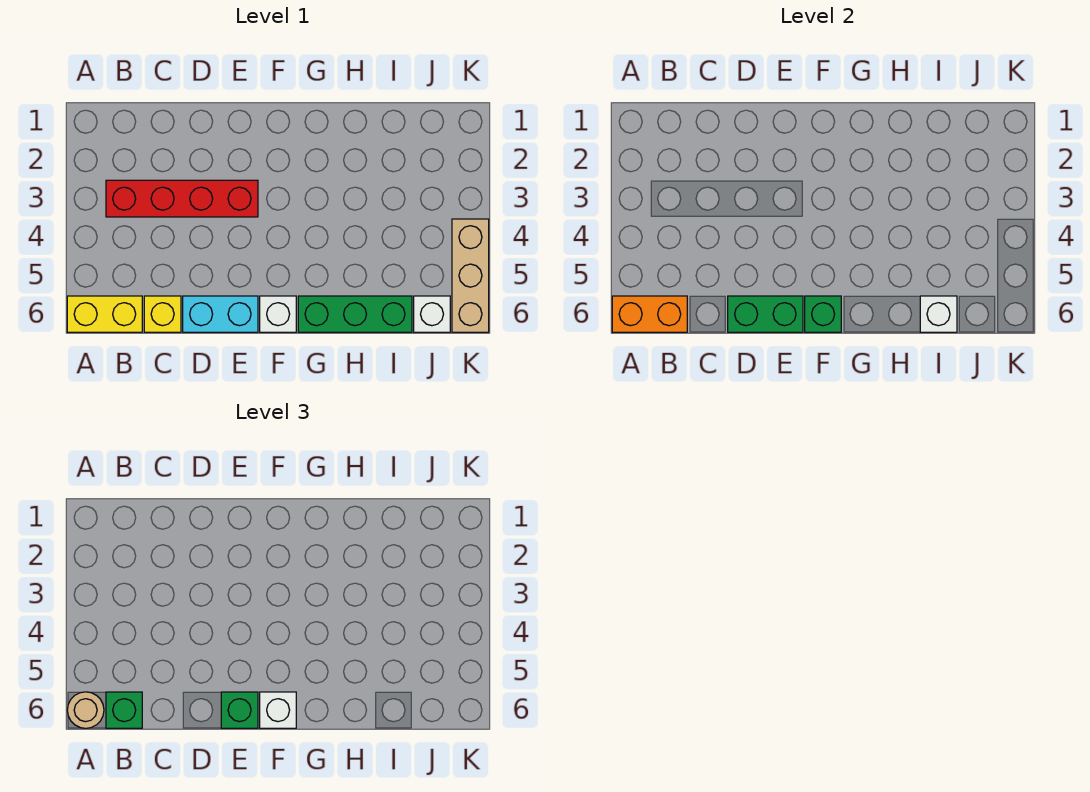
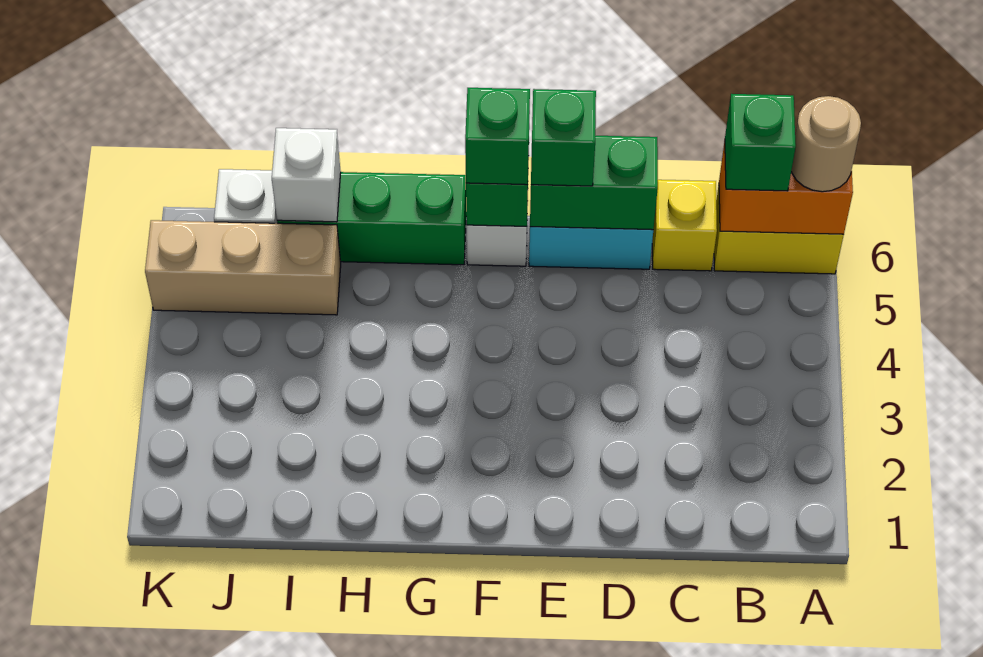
red brick B3:E3 level 1 -> none
white brick F6 level 3 -> green brick F6 level 3
tan brick K4:K6 level 1 -> tan brick I5:K5 level 1

